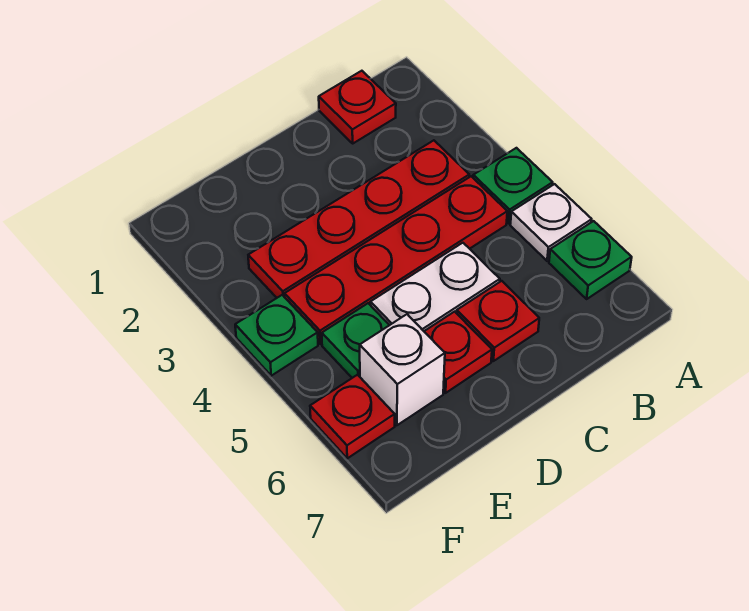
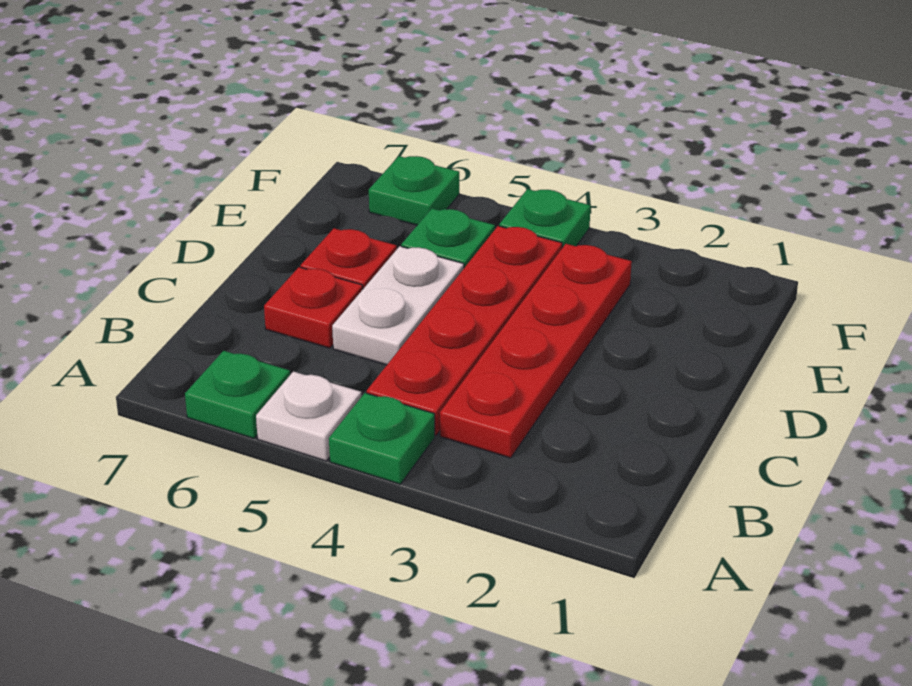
red plate B1 level 1 -> none
white brick E6 level 1 -> none
red plate F6 level 1 -> green plate F6 level 1

